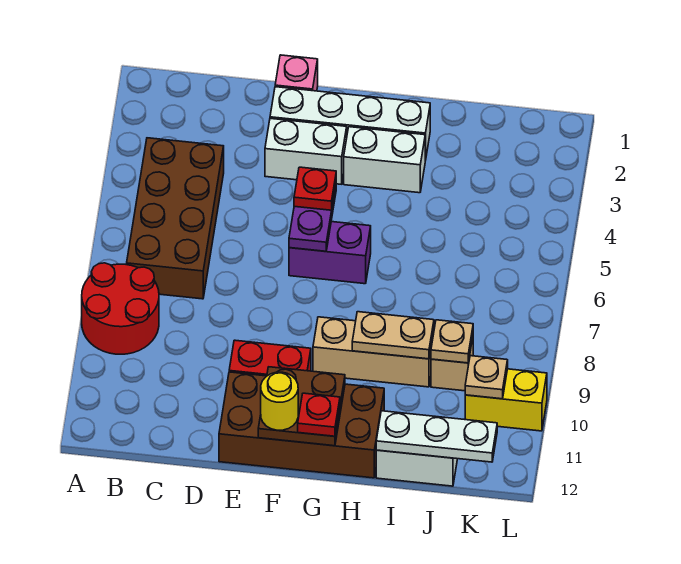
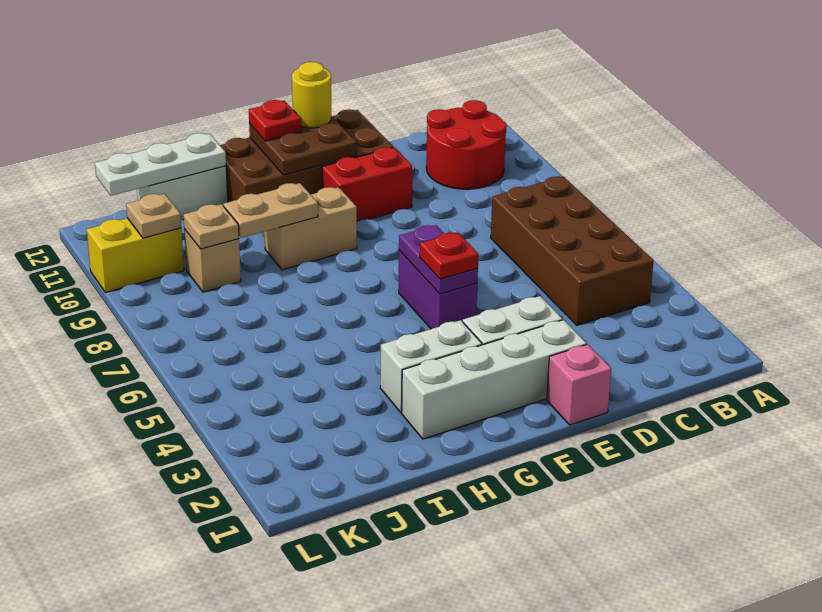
red round brick A8:B9 level 1 -> red round brick B10:C11 level 1
purple brick F6:G6 level 1 -> purple brick F5:F6 level 1
tan brick G9:I9 level 1 -> tan brick G9:H9 level 1

